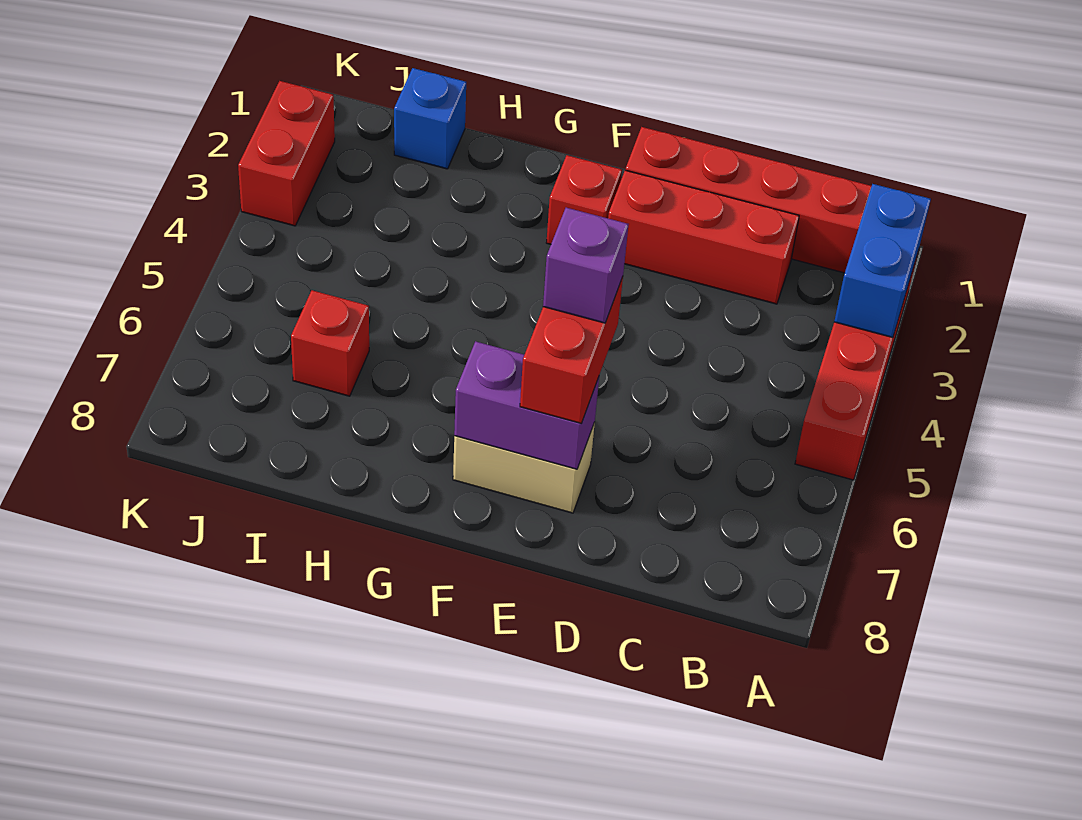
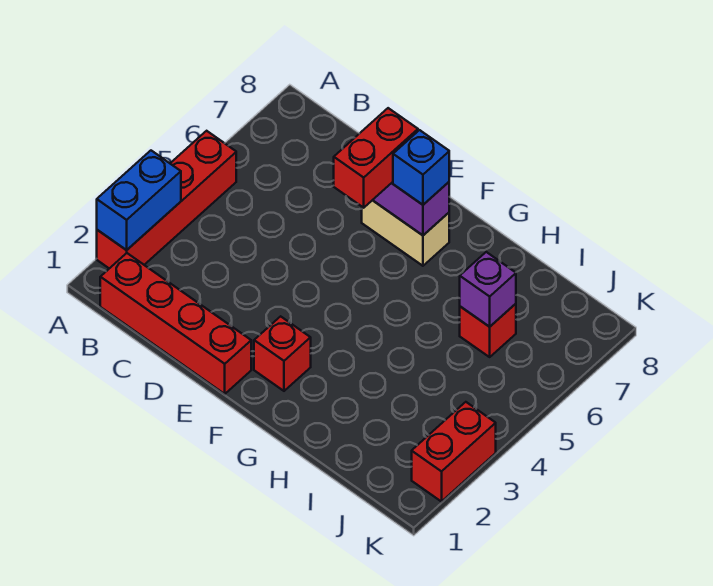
red brick C2:E2 level 1 -> none
purple brick E6 level 4 -> purple brick I6 level 2
blue brick I1 level 1 -> blue brick F7 level 3

